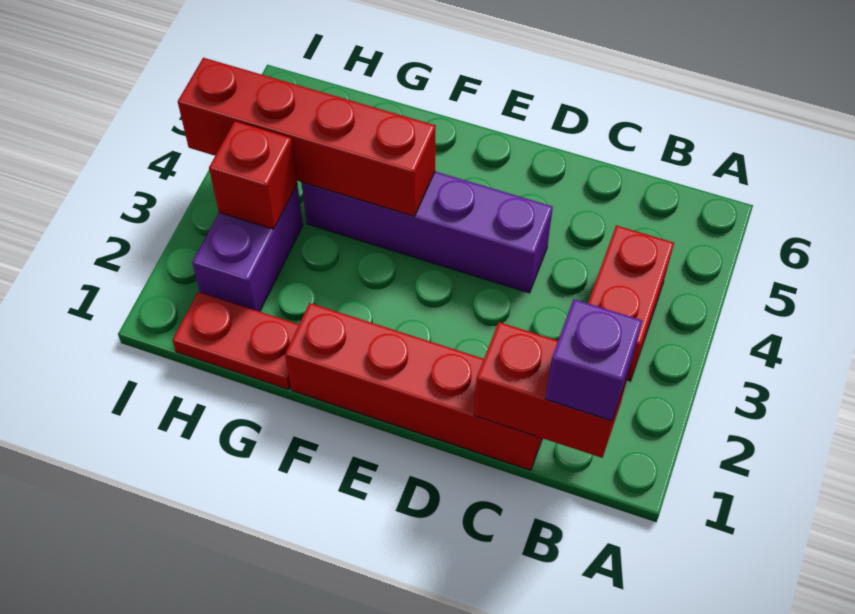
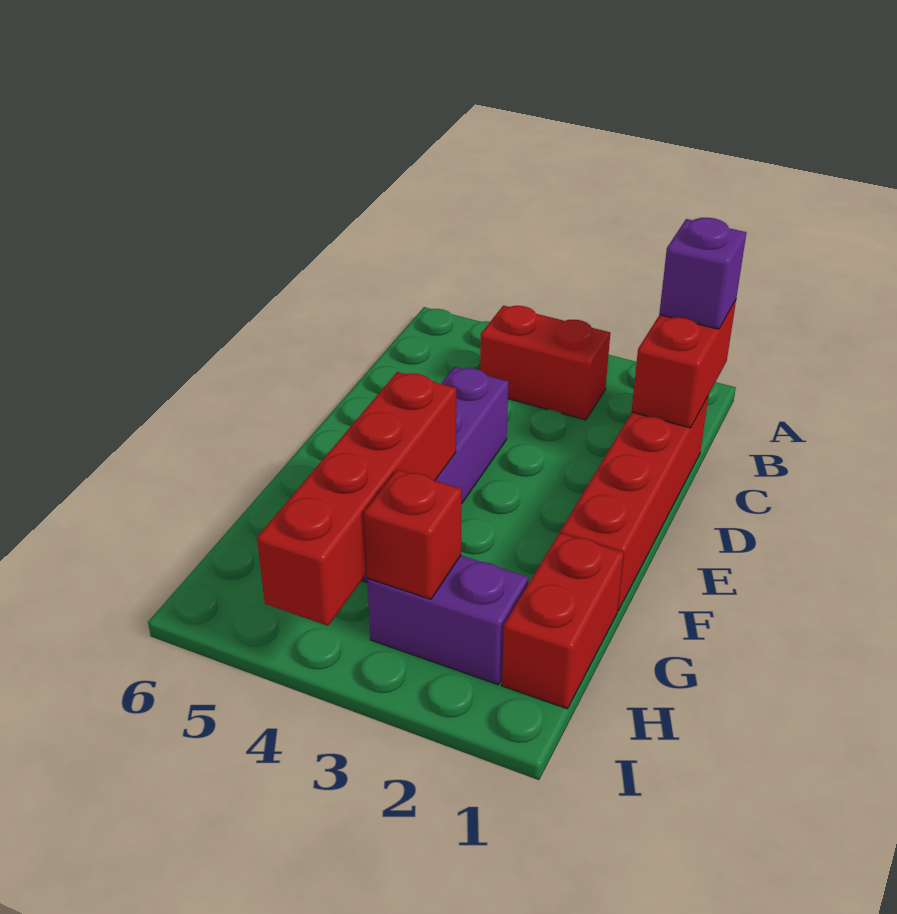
red plate G1:H1 level 1 -> red brick G1:H1 level 1

